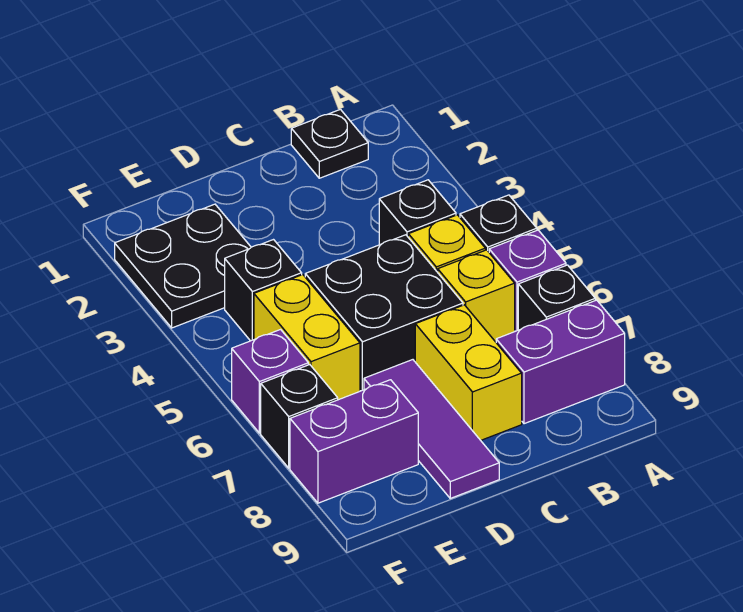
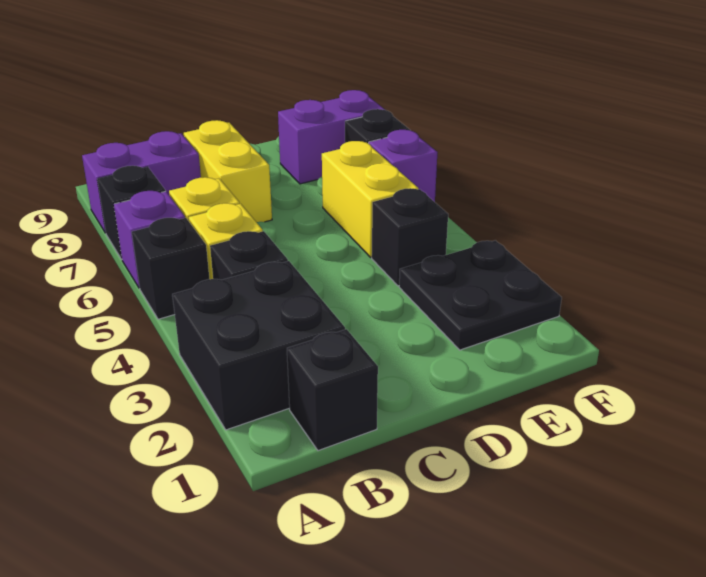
black plate B1 level 1 -> black brick B1 level 1
black brick C5:D6 level 1 -> black brick A2:B3 level 1
purple tile D7:D9 level 1 -> none

